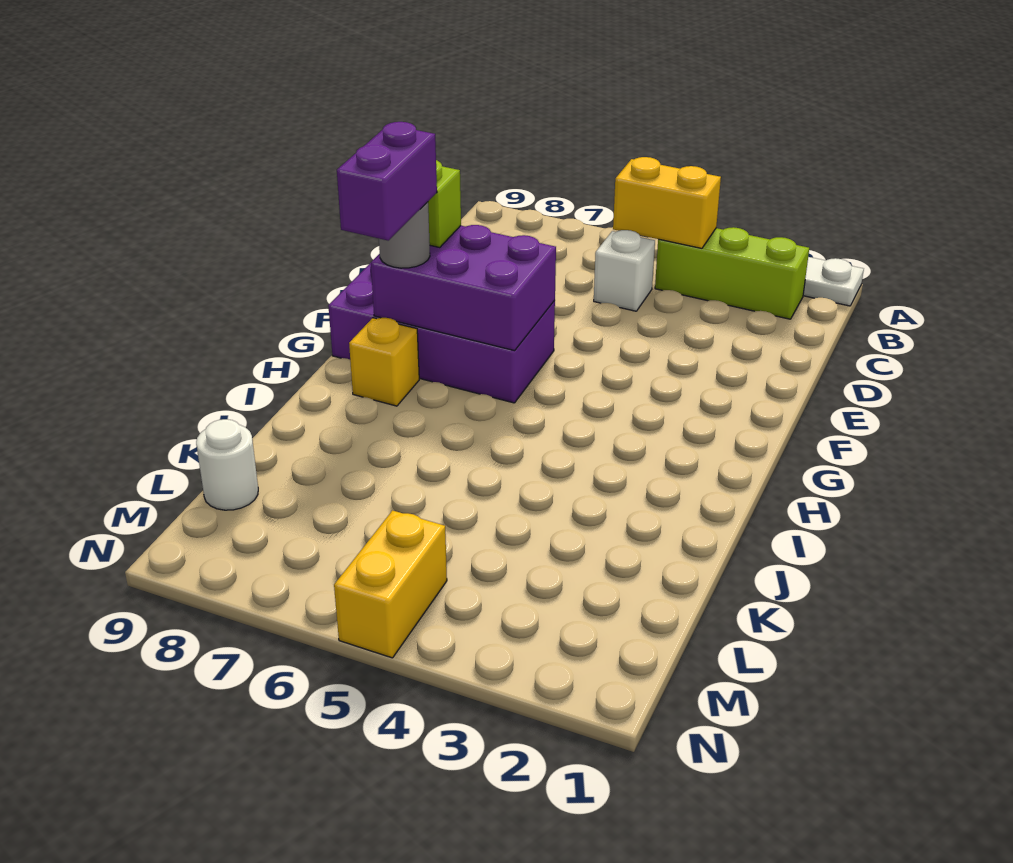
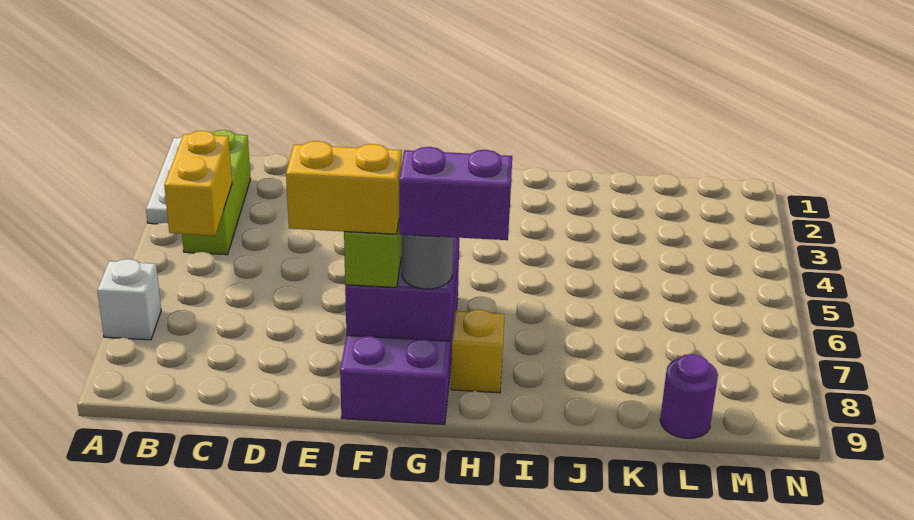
white brick C5 level 1 -> white brick A7 level 1
white round brick L9 level 1 -> purple round brick L9 level 1
yellow brick M5:N5 level 1 -> yellow brick E8:F8 level 4

